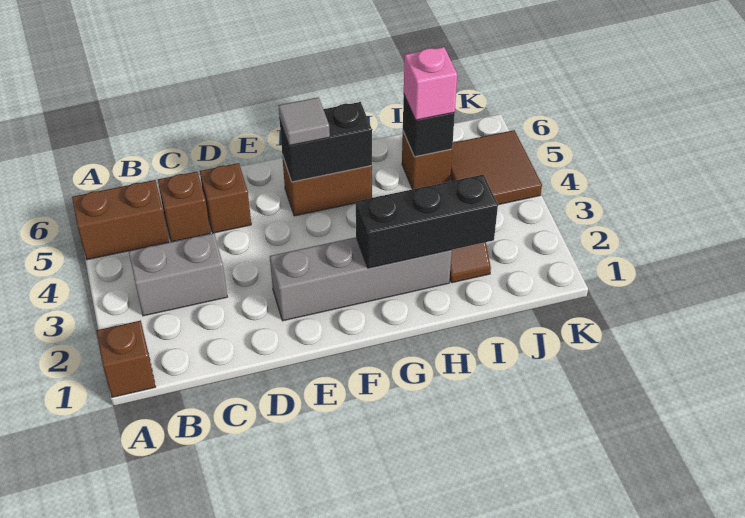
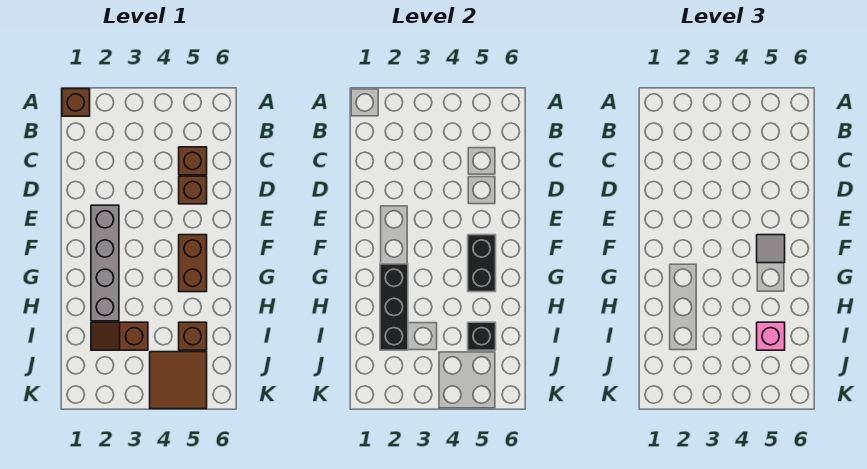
brown brick A5:B5 level 1 -> none
grey brick B3:C3 level 1 -> none

